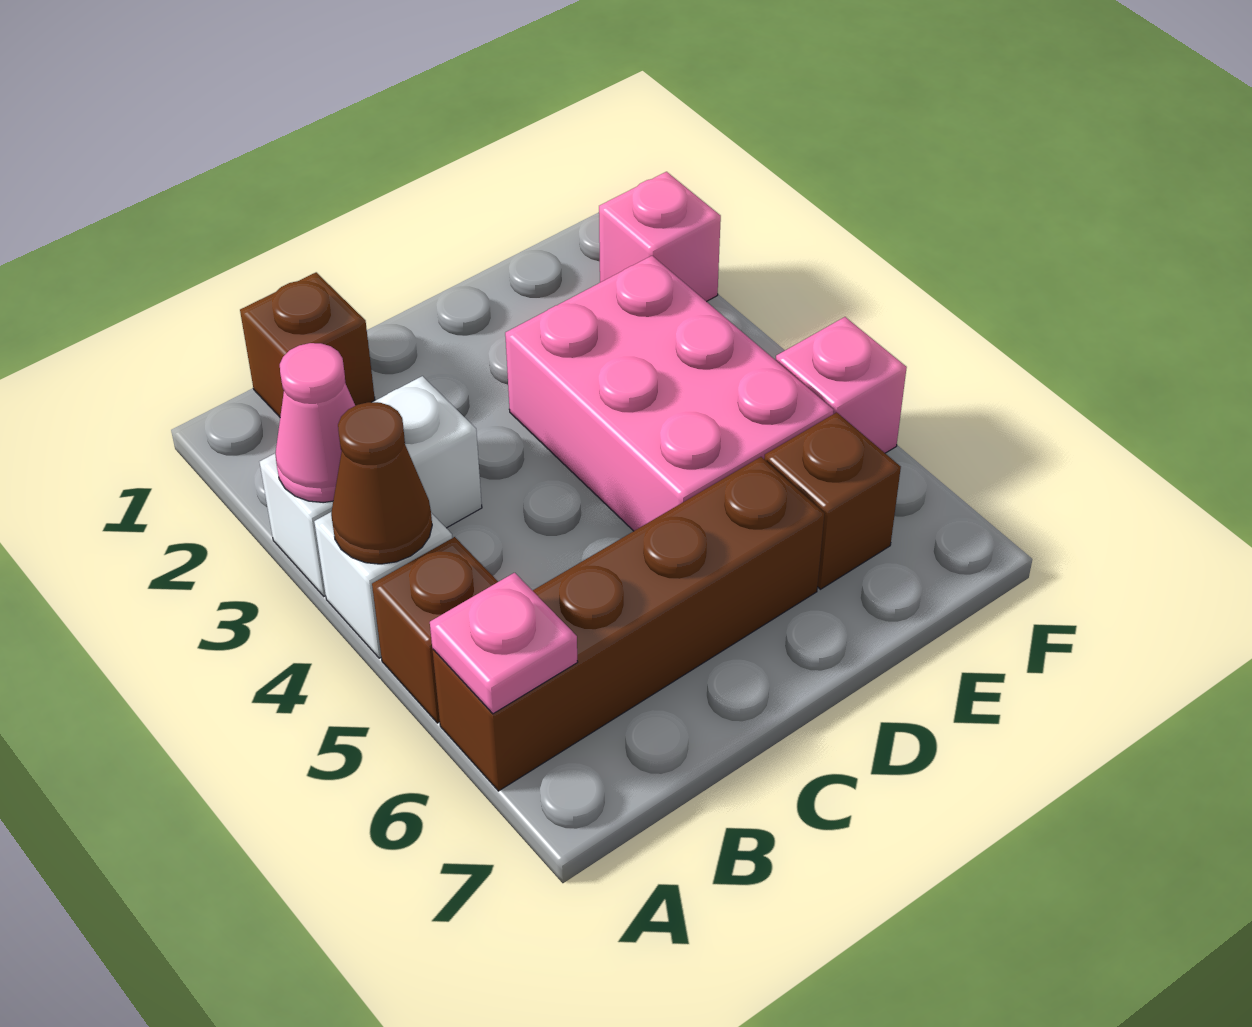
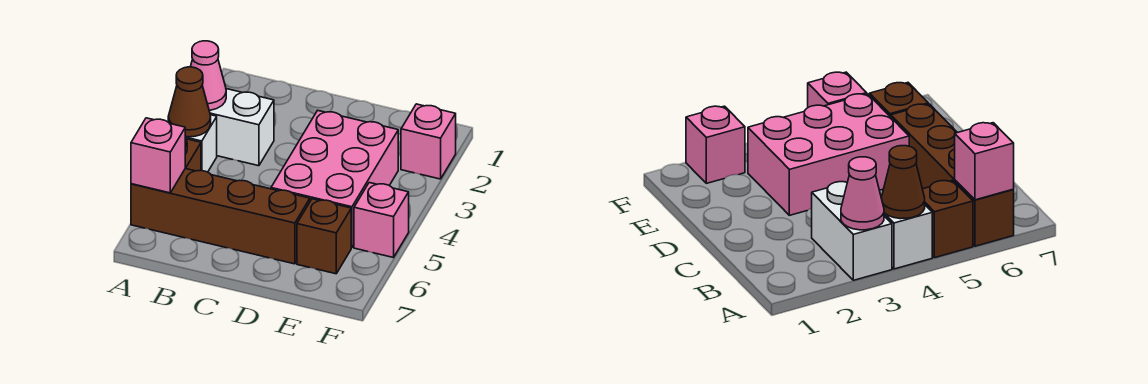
pink plate A6 level 2 -> pink brick A6 level 2
brown brick B1 level 1 -> none

